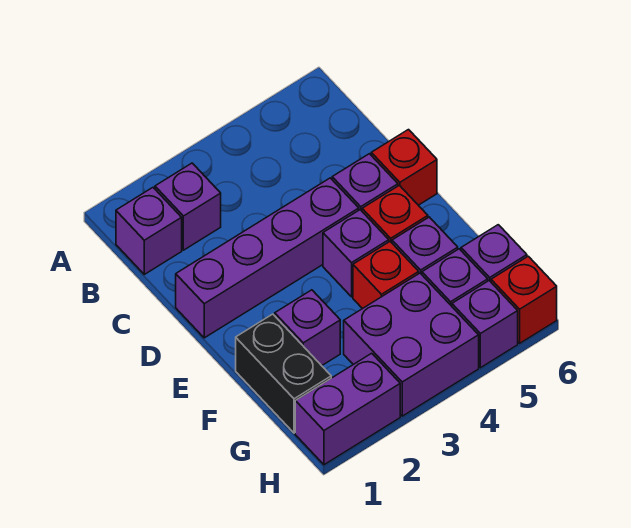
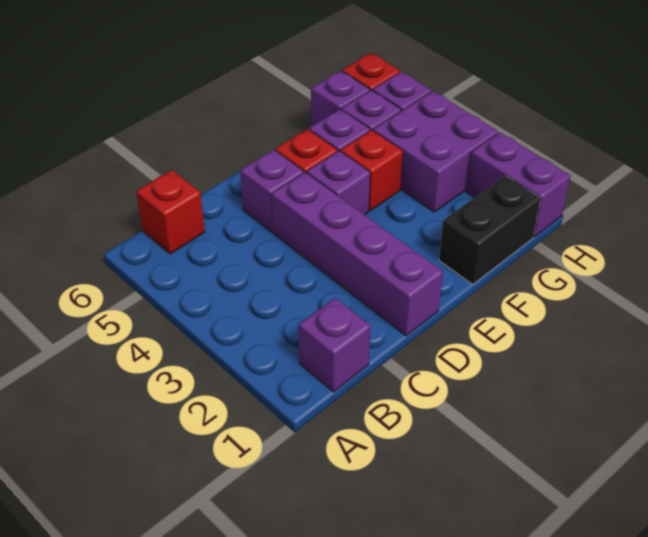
purple brick B2 level 1 -> none
red brick D6 level 1 -> red brick B6 level 1
purple brick F2 level 1 -> none

